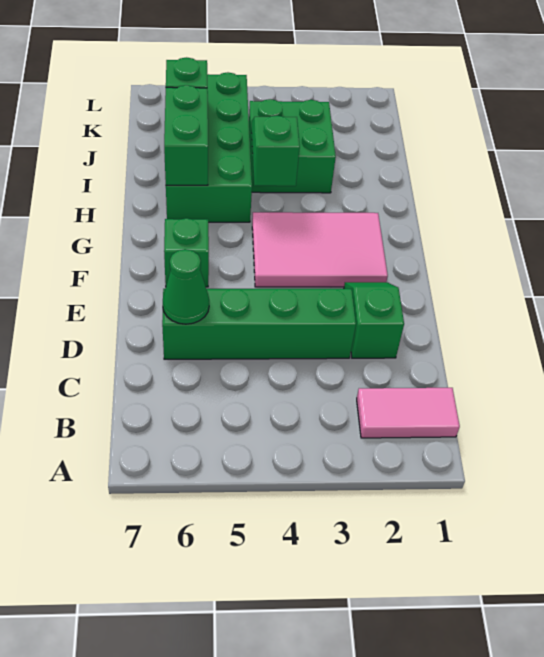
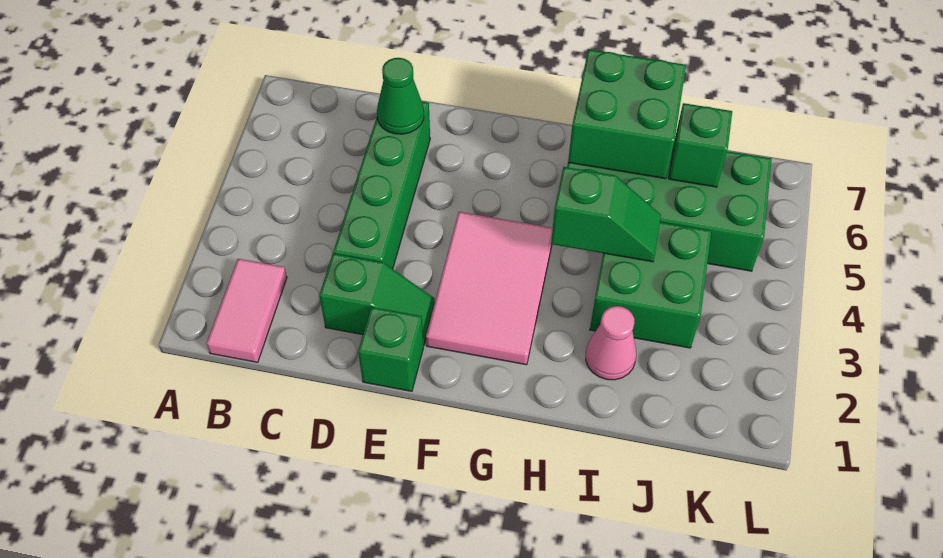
green brick F6 level 1 -> green brick E1 level 1
green brick H6:I6 level 2 -> green brick H6:I7 level 2
none -> pink cone I2 level 1

